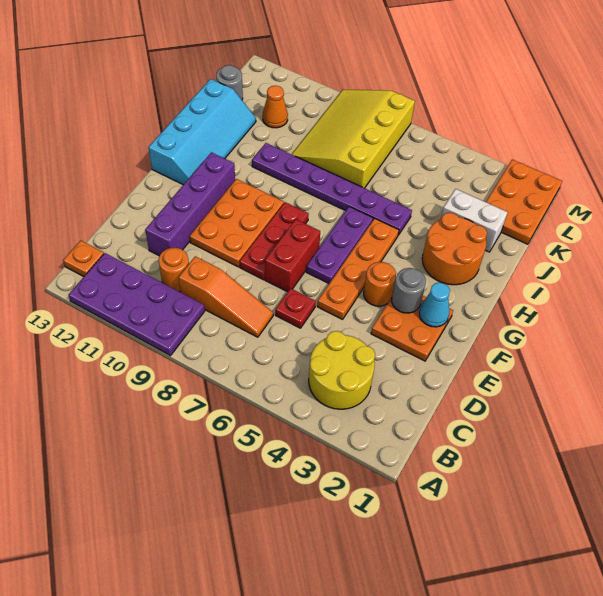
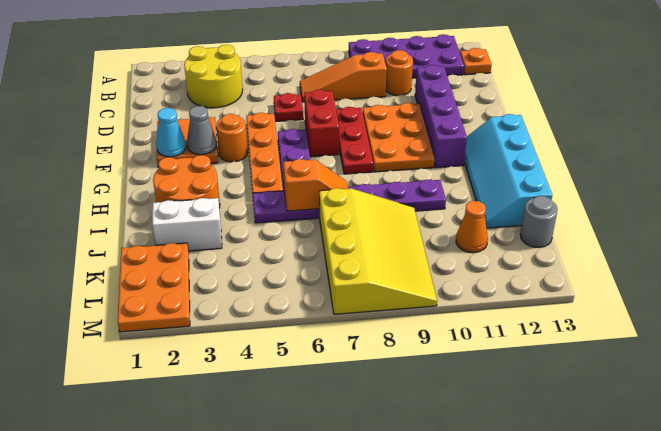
grey round brick F3 level 2 -> grey cone F3 level 2
none -> orange slope I6:I7 level 2 top 6

